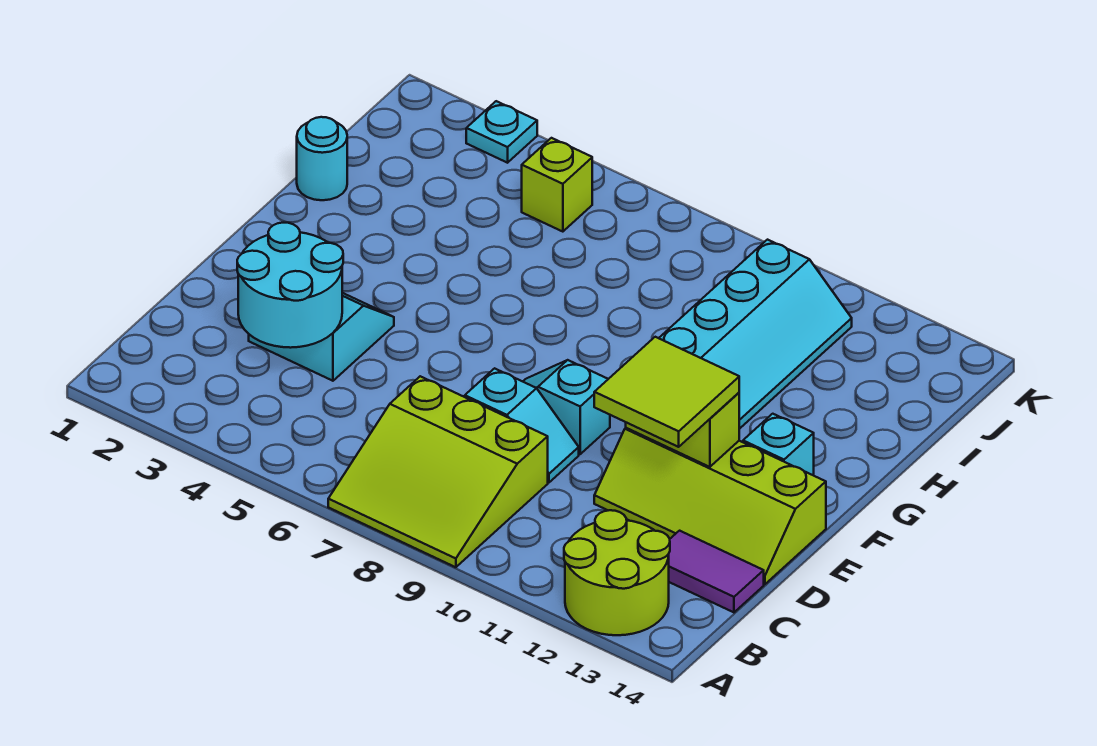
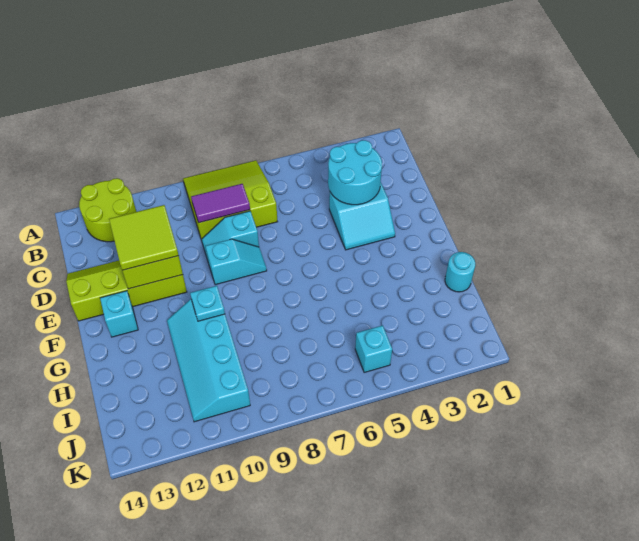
purple tile C13:C14 level 1 -> purple tile C8:C9 level 2
lime brick J5 level 1 -> cyan brick J5 level 1
cyan plate K3 level 1 -> cyan plate G10 level 2

